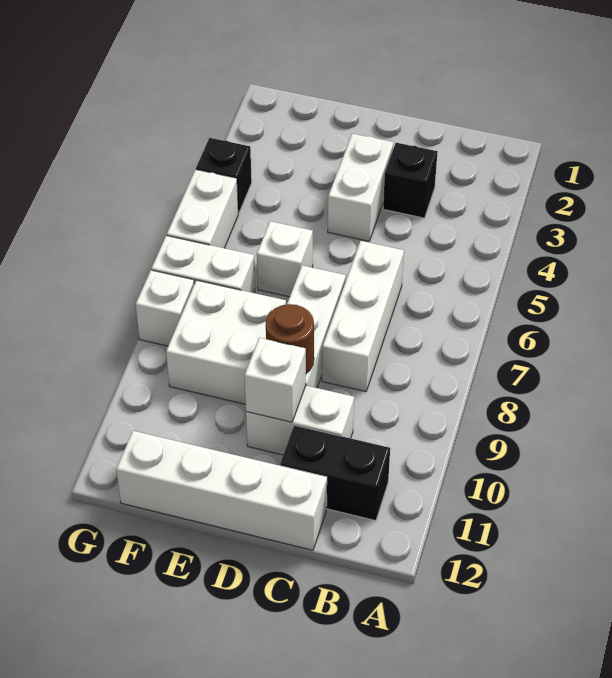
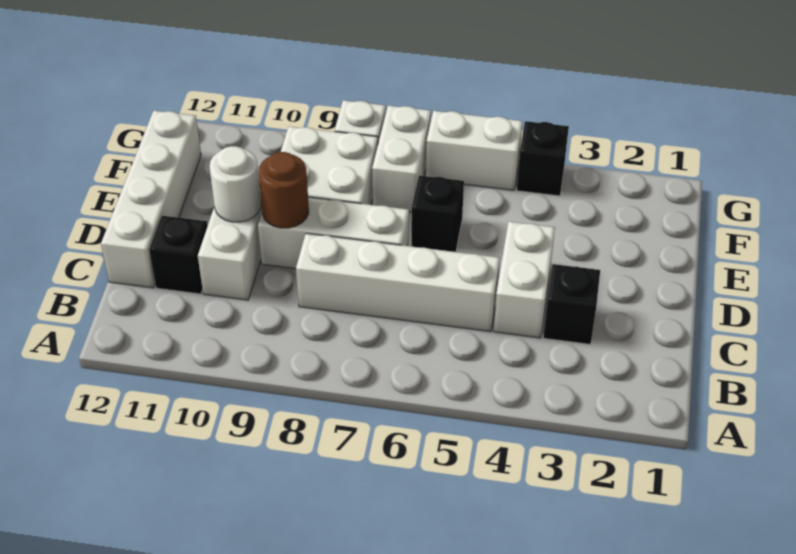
black brick B11:C11 level 1 -> black brick C11 level 1
white brick C6:C8 level 1 -> white brick C5:C8 level 1
white brick D3:D4 level 1 -> white brick C4:D4 level 1
white brick D10 level 2 -> white round brick D10 level 2
white brick E6 level 1 -> black brick E6 level 1

